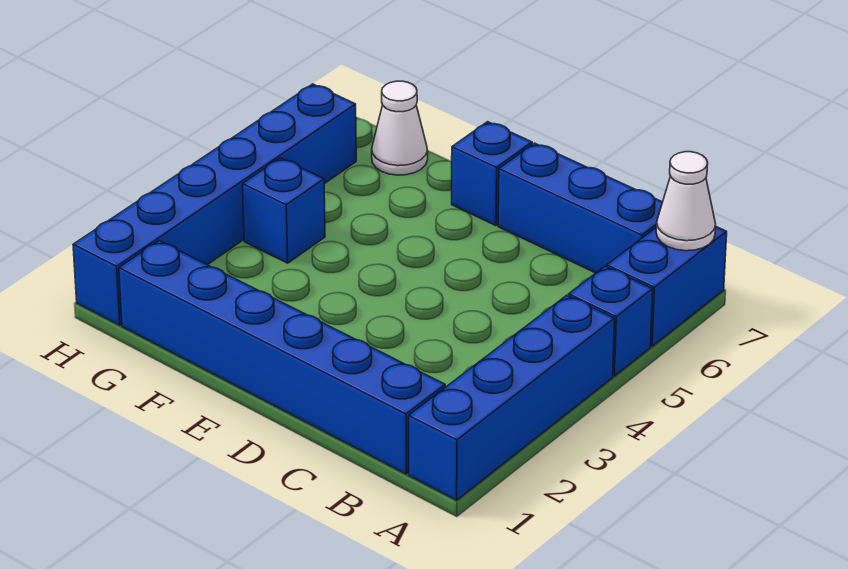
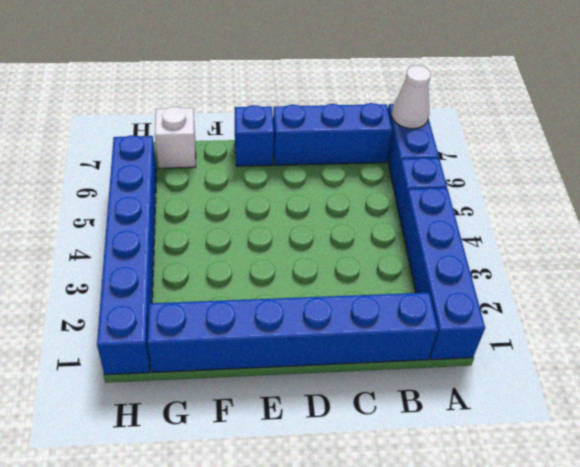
blue brick G4 level 1 -> none
white cone G7 level 1 -> white brick G7 level 1

